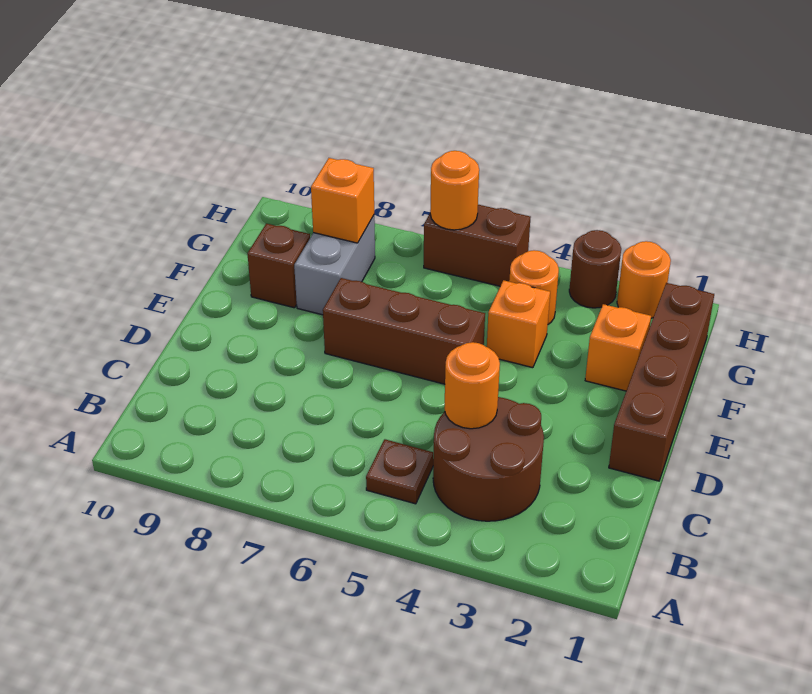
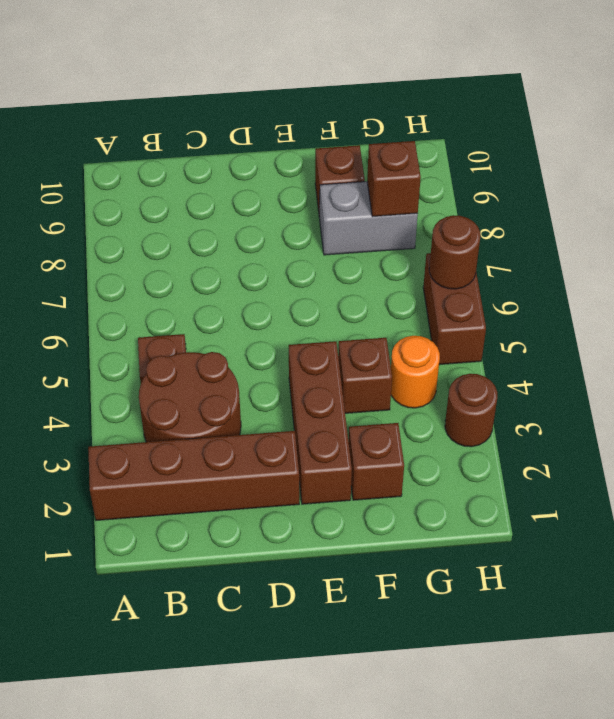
orange round brick C4 level 2 -> none
brown brick D1:G1 level 1 -> brown brick A2:D2 level 1
brown brick E5:E7 level 1 -> brown brick E2:E4 level 1
orange brick F2 level 1 -> brown brick F2 level 1
orange brick F4 level 1 -> brown brick F4 level 1
orange brick G8 level 2 -> brown brick G8 level 2
orange round brick H2 level 1 -> none
orange round brick H6 level 2 -> brown round brick H6 level 2

